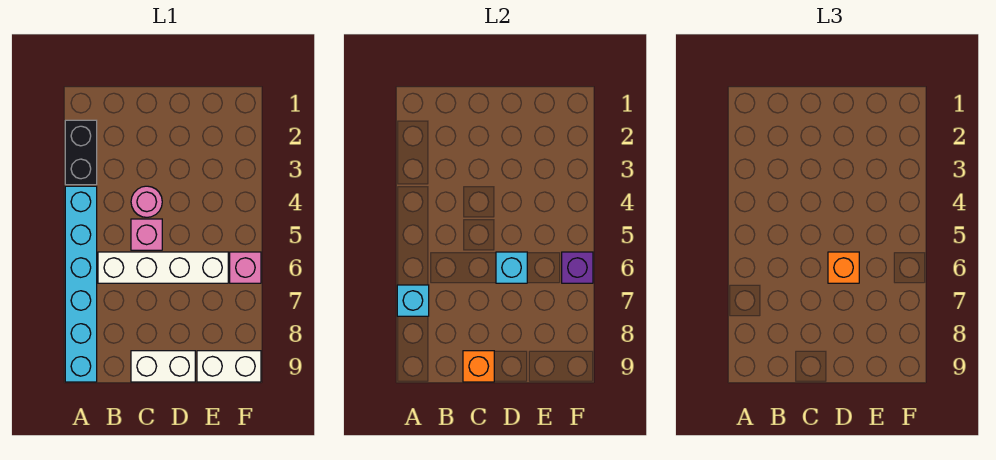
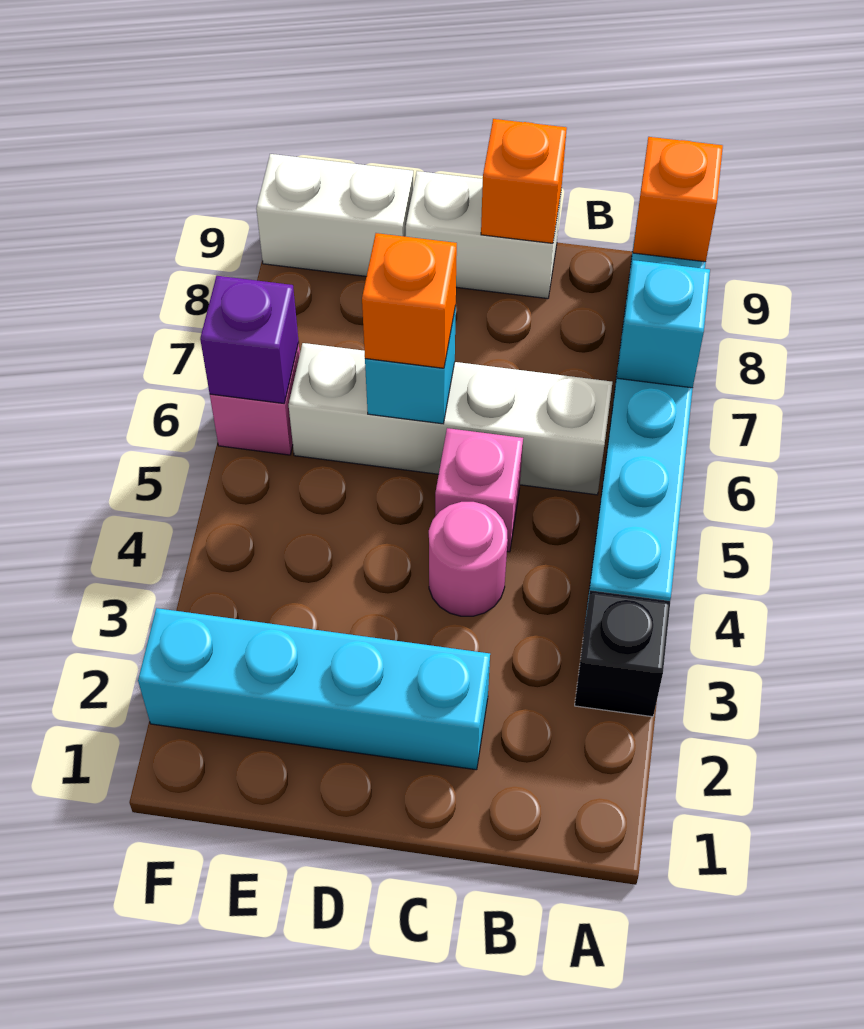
black brick A2:A3 level 1 -> black brick A3 level 1
none -> orange brick A9 level 2
none -> cyan brick C2:F2 level 1

